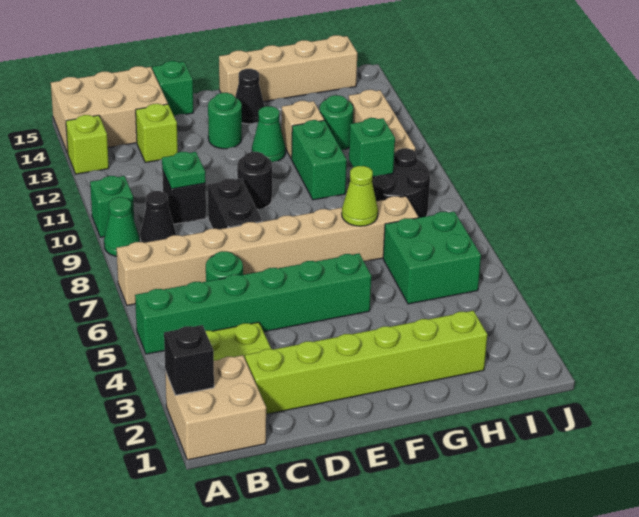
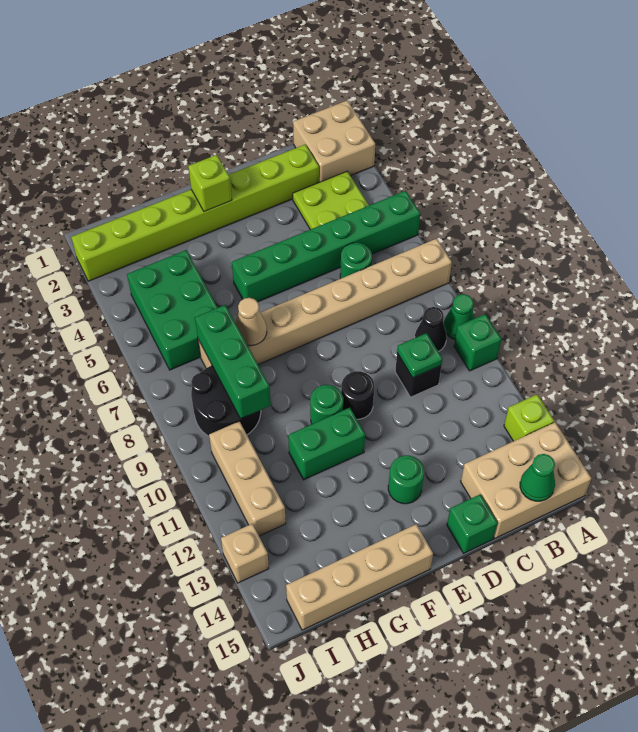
black brick A2 level 2 -> none
lime brick C2:H2 level 1 -> lime brick C2:J2 level 1
lime brick C13 level 1 -> lime brick F2 level 2
black brick D8:D9 level 1 -> none
green cone F12 level 1 -> green cone B15 level 2
black cone F14 level 1 -> none
lime cone G7 level 2 -> tan cone G7 level 2
green brick G10:G11 level 1 -> green brick F11:G11 level 1
tan brick G12 level 1 -> tan brick J13 level 1
green brick H5:I6 level 1 -> green brick H4:I6 level 1
green brick H9 level 2 -> green brick H7:H9 level 2
green round brick H12 level 1 -> green round brick F10 level 1

